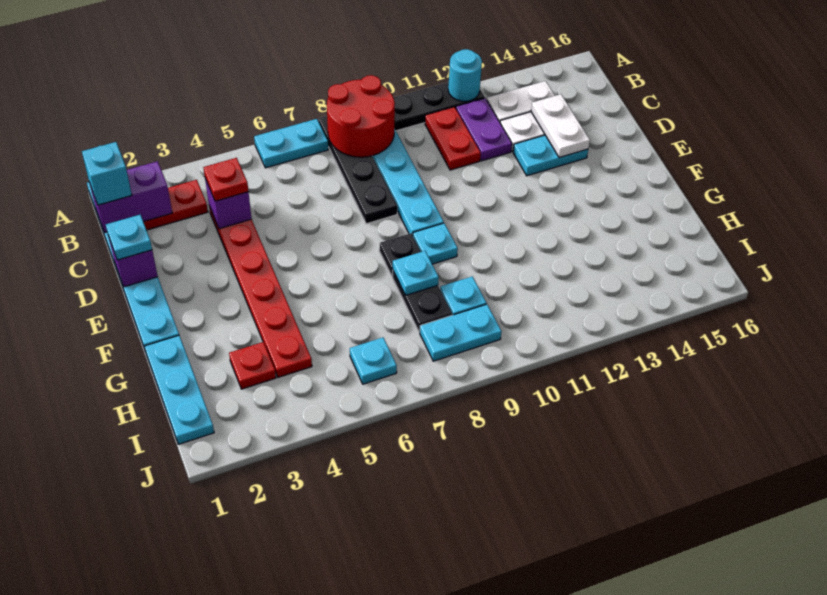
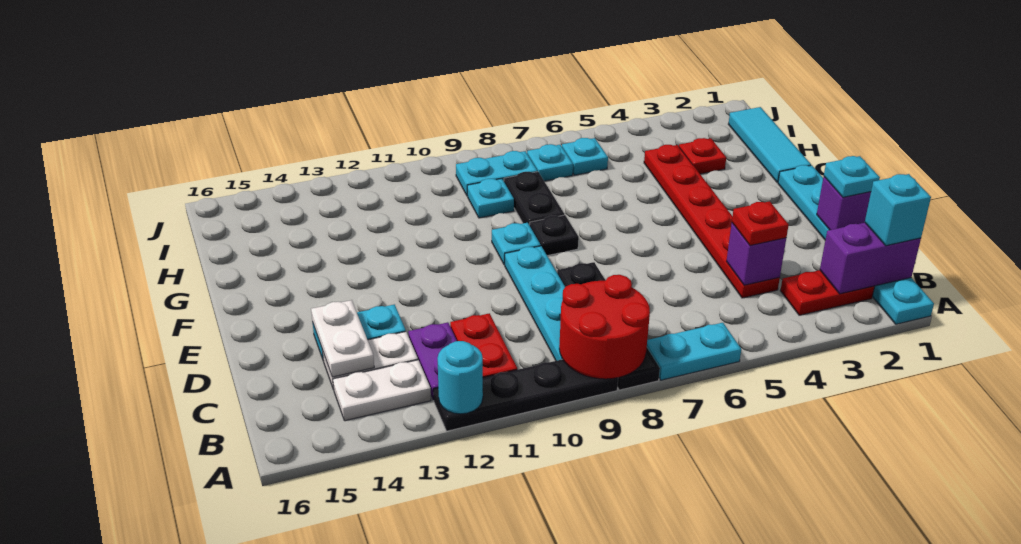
cyan plate G1:I1 level 1 -> cyan tile G1:I1 level 1
cyan plate G8 level 2 -> cyan plate I7 level 1

